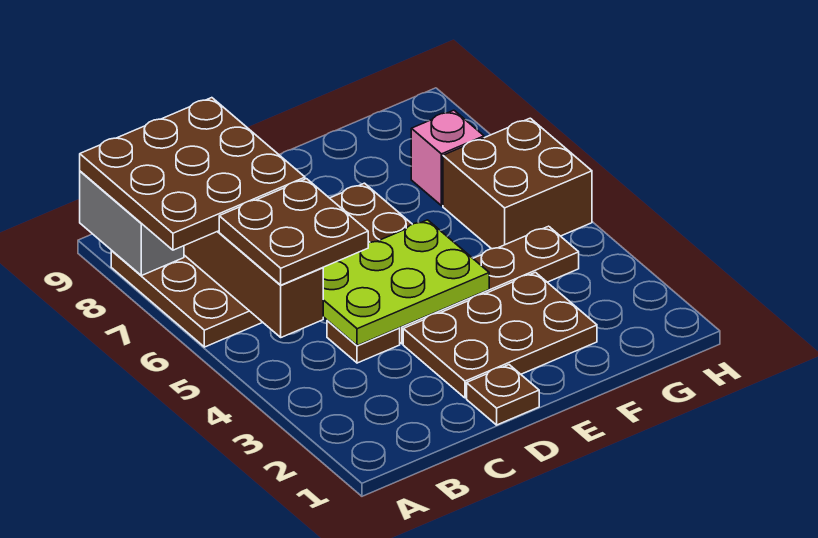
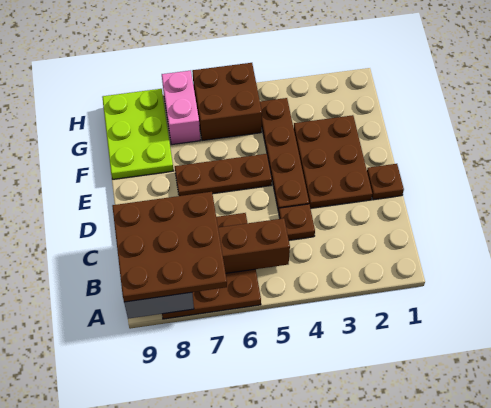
brown plate B5:C6 level 3 -> none
lime plate C4:E5 level 2 -> lime plate F8:H9 level 1
pink brick G7 level 1 -> pink brick G7:H7 level 1

